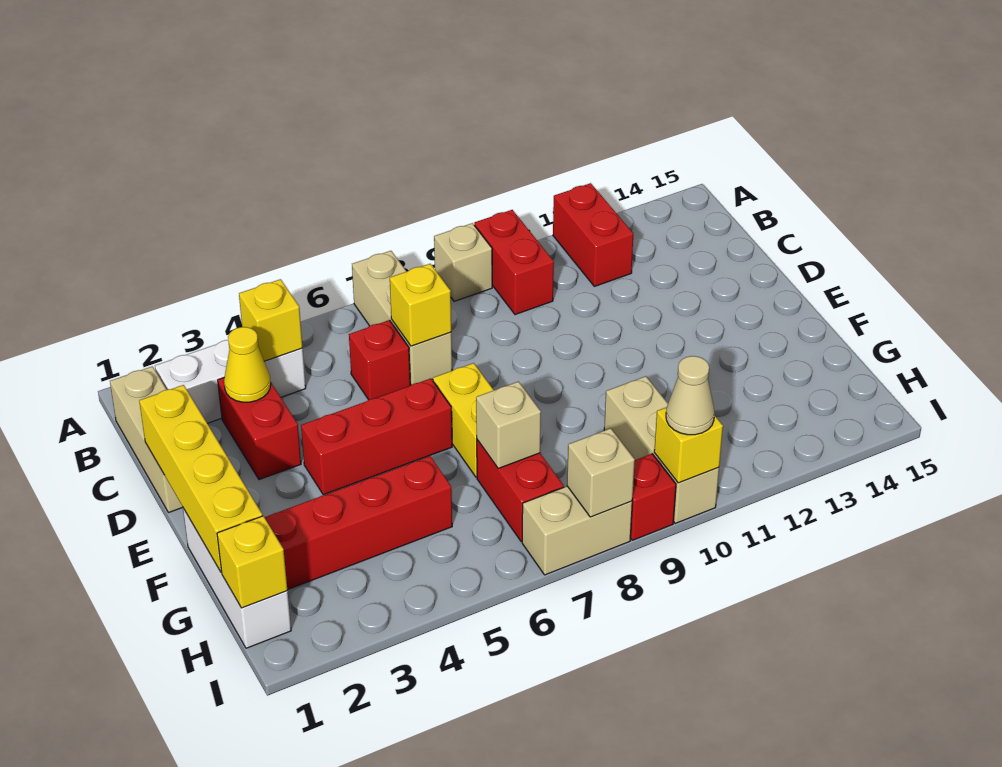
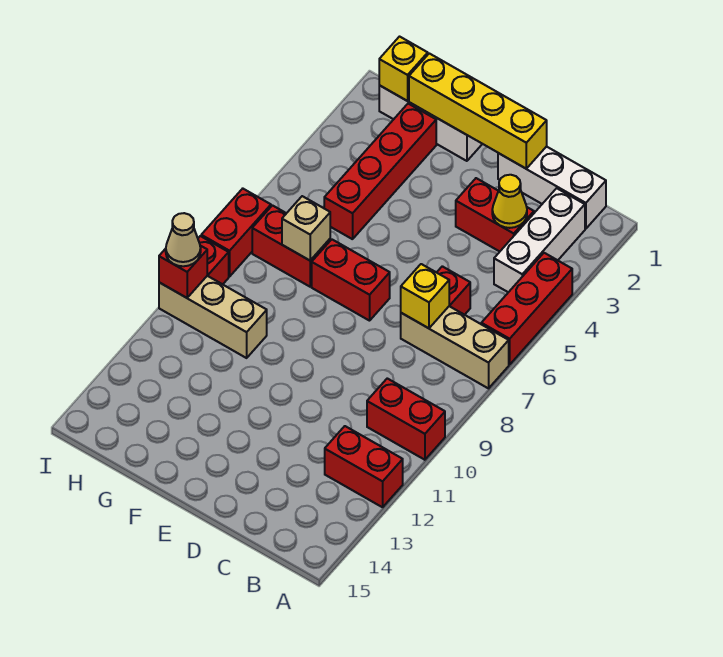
tan brick A9 level 1 -> none
tan brick B1:D1 level 1 -> white brick B1:D1 level 1
yellow brick B4 level 2 -> none
red brick E4:E6 level 1 -> red brick A4:A6 level 1
yellow brick E7:F7 level 1 -> red brick E7:F7 level 1
tan brick I7:I8 level 1 -> red brick I7:I8 level 1
tan brick I8 level 2 -> none
yellow brick I10 level 2 -> red brick I10 level 2

